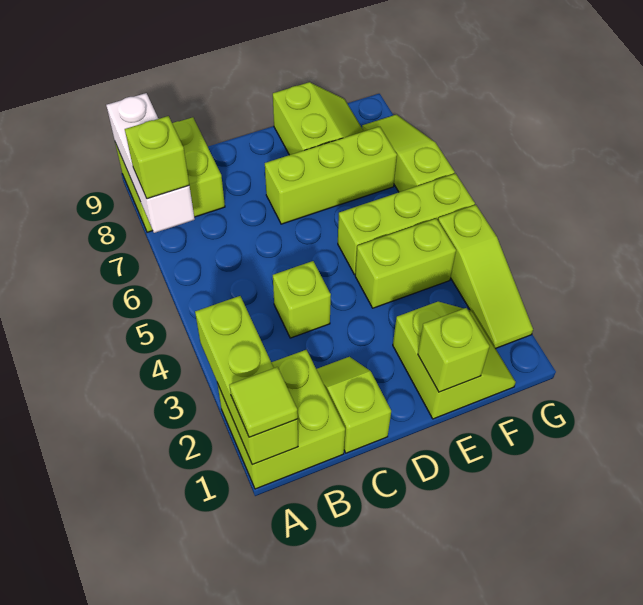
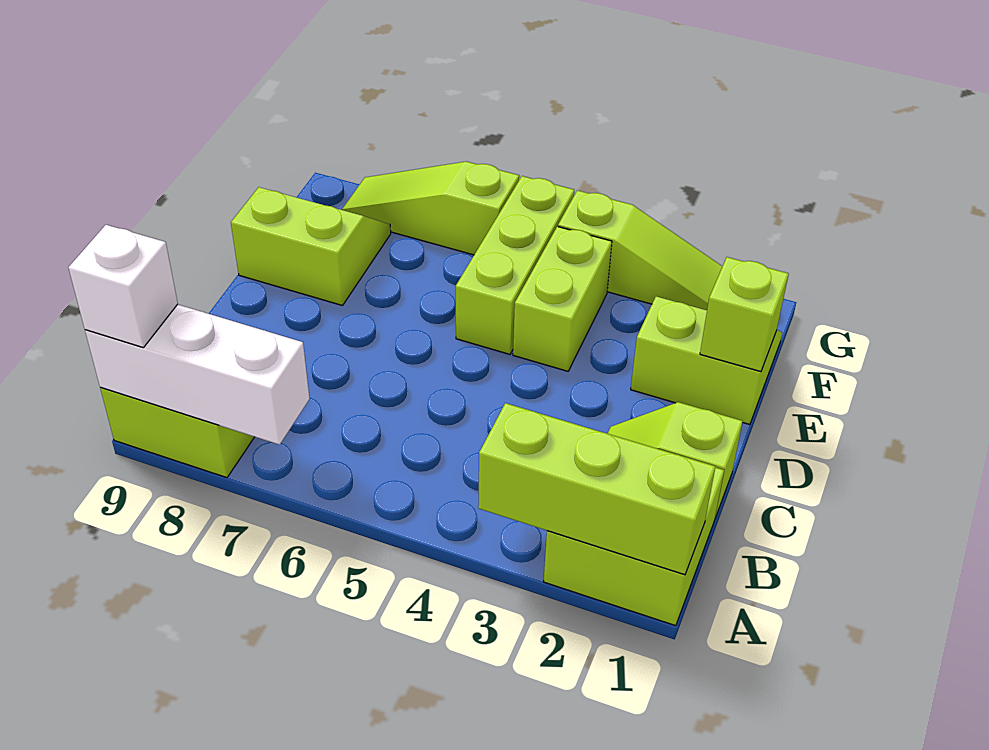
lime tile A1 level 3 -> none
lime brick A7 level 3 -> none
none -> white brick A9 level 3
lime brick C4 level 1 -> none
lime brick D7:F7 level 1 -> none

